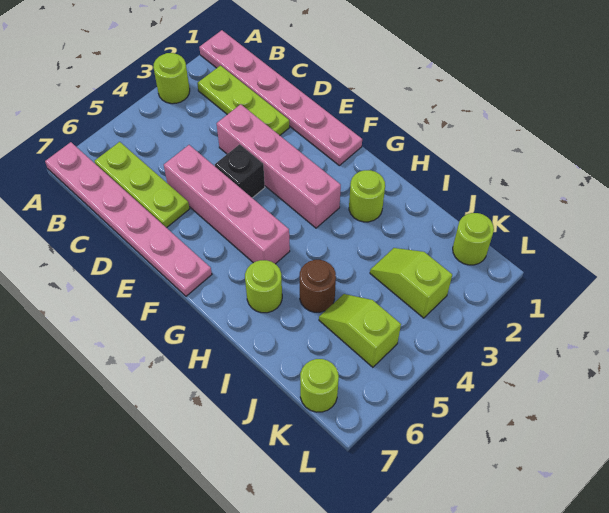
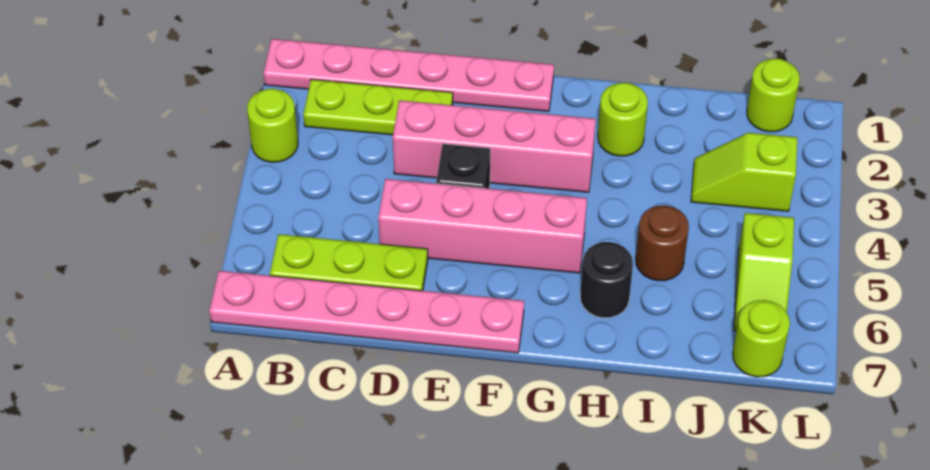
lime round brick H6 level 1 -> black round brick H6 level 1
lime slope J5:K5 level 1 top K -> lime slope K5:K6 level 1 top 5

